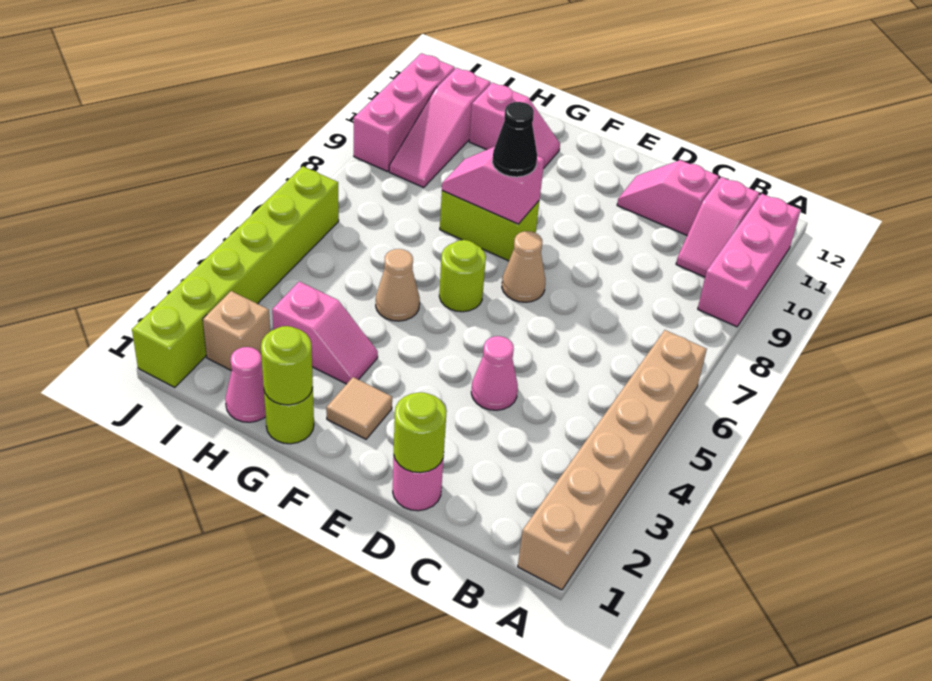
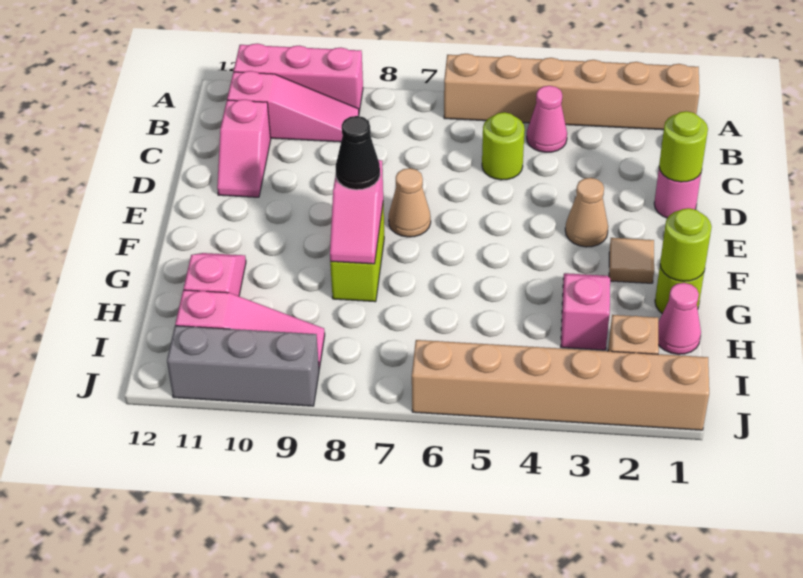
pink slope B10:B11 level 1 top 11 -> pink slope B9:B11 level 1 top 11
pink cone D4 level 1 -> pink cone B4 level 1
lime round brick F6 level 1 -> lime round brick C5 level 1
tan cone G5 level 1 -> tan cone E3 level 1
lime brick J1:J6 level 1 -> tan brick J1:J6 level 1
pink brick J9:J11 level 1 -> grey brick J9:J11 level 1

